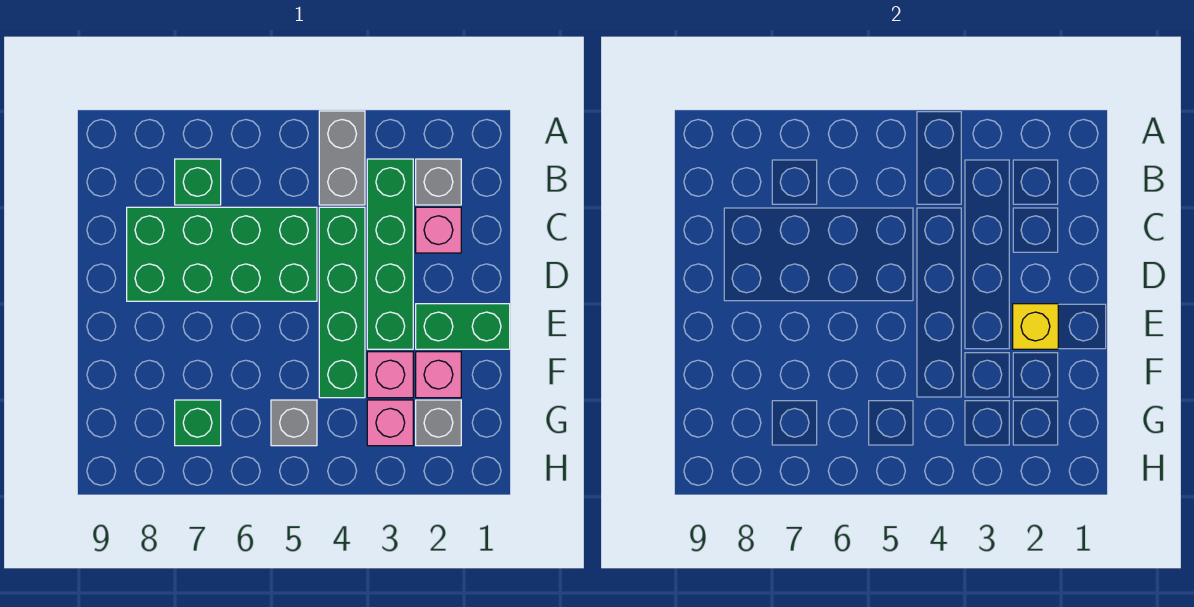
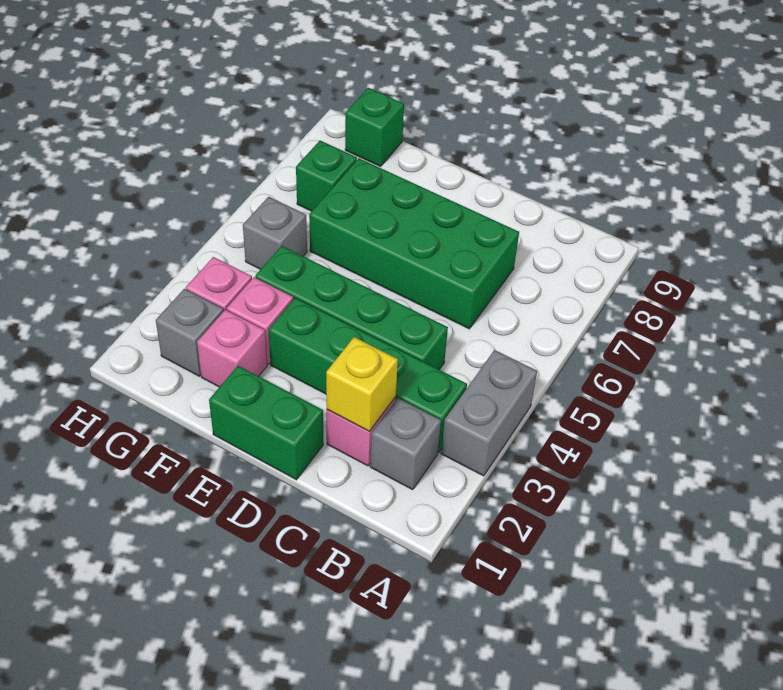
grey brick A4:B4 level 1 -> grey brick A3:A4 level 1
green brick B7 level 1 -> green brick G9 level 1
green brick C5:D8 level 1 -> green brick C6:F7 level 1
green brick E1:E2 level 1 -> green brick D1:E1 level 1
yellow brick E2 level 2 -> yellow brick C2 level 2

